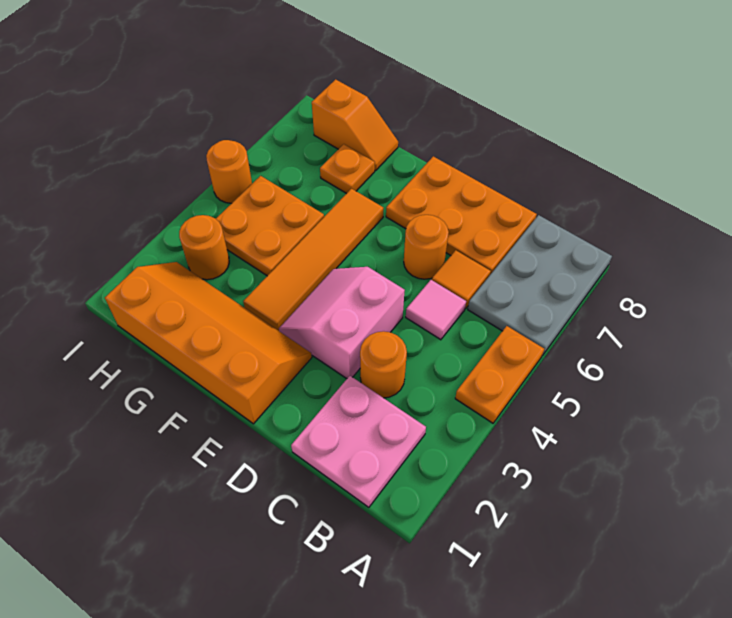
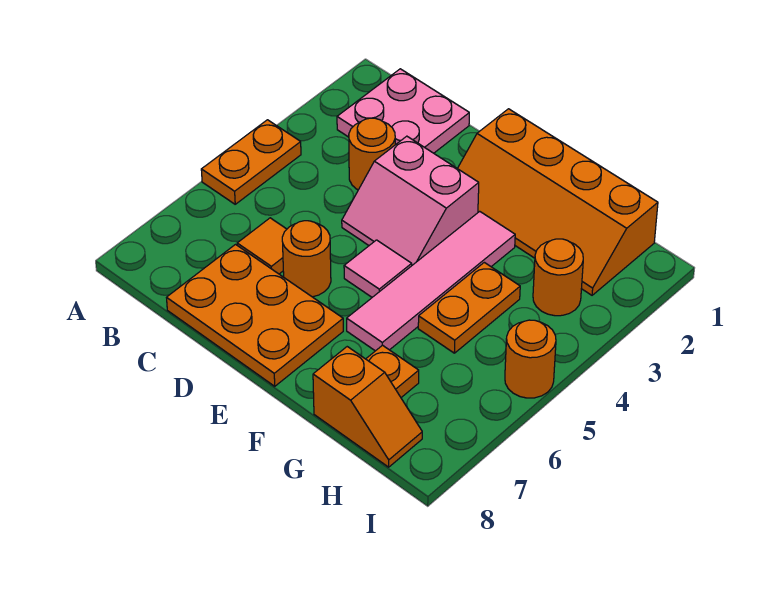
grey plate A6:B8 level 1 -> none
pink tile C5 level 1 -> pink tile E5 level 1
pink slope D3:E4 level 1 top D -> pink slope D3:E4 level 1 top 3
orange tile F3:F6 level 1 -> pink tile F3:F6 level 1
orange plate G4:H5 level 1 -> orange plate G4:G5 level 1
orange slope G8:H8 level 1 top H -> orange slope G8:H8 level 1 top G

